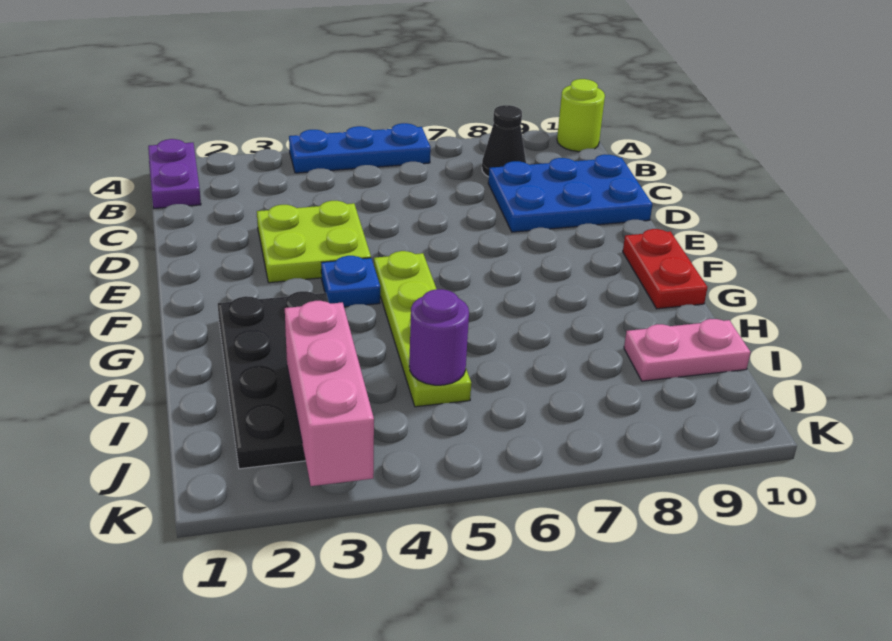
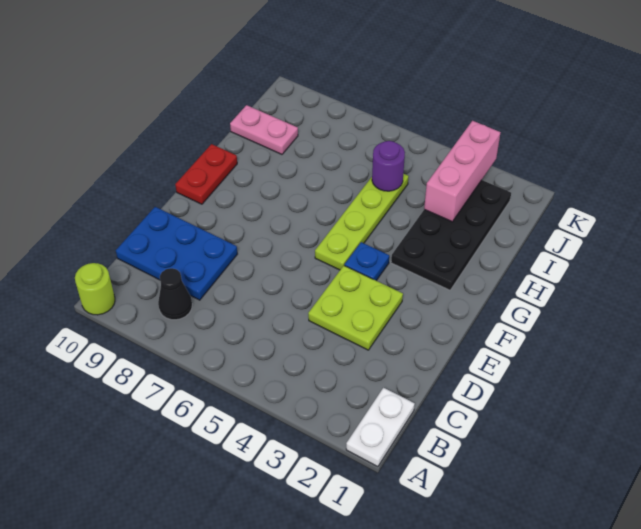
purple plate A1:B1 level 1 -> white plate A1:B1 level 1
blue plate A4:A6 level 1 -> none

